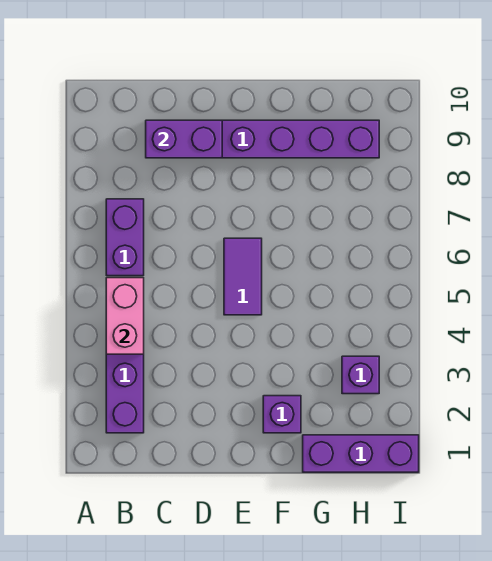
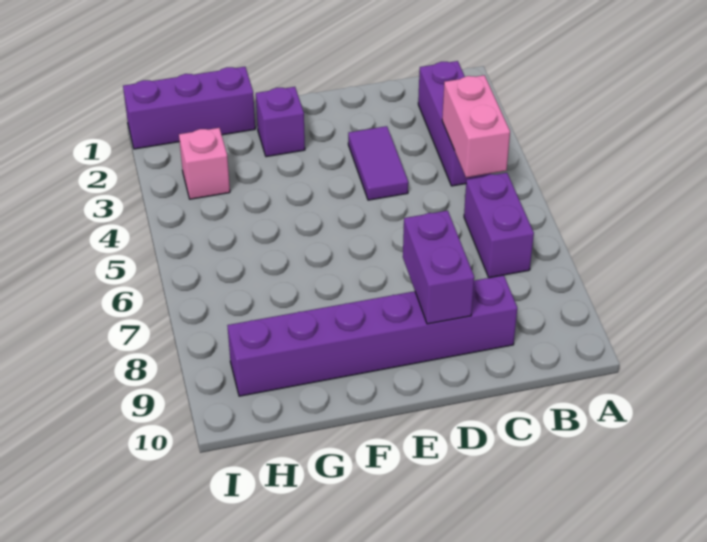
purple brick C9:D9 level 2 -> purple brick D8:D9 level 2
purple tile E5:E6 level 1 -> purple tile D3:D4 level 1
purple brick H3 level 1 -> pink brick H3 level 1

